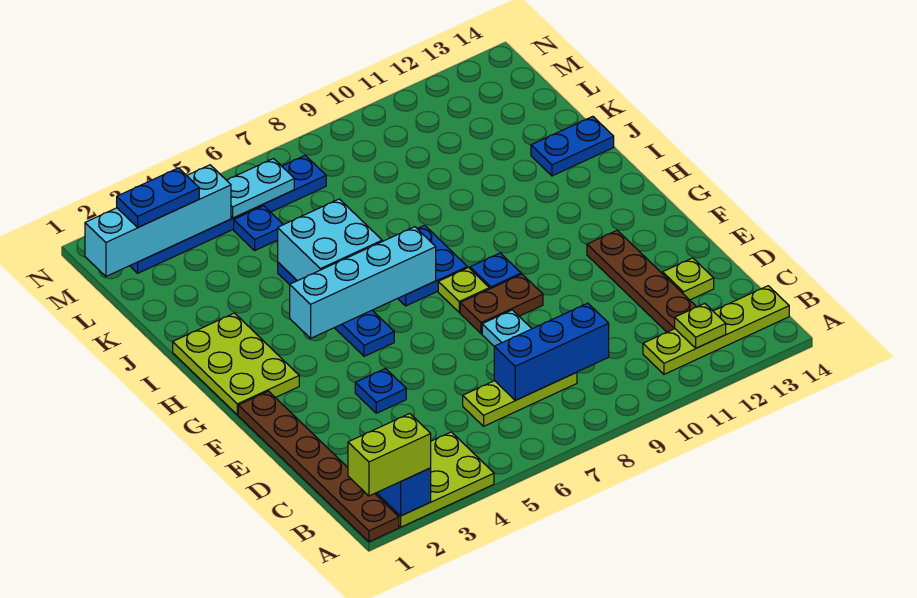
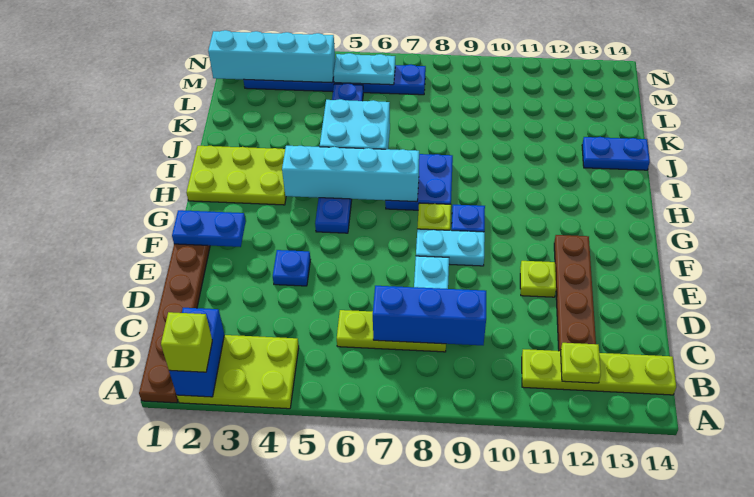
lime brick A1:A2 level 3 -> lime brick A2 level 3
lime plate D13 level 1 -> lime plate E11 level 1
brown plate F8:F9 level 1 -> cyan plate F8:F9 level 1
lime plate G1:I2 level 1 -> lime plate H1:I3 level 1
blue plate M2:M3 level 3 -> blue plate F1:F2 level 2

